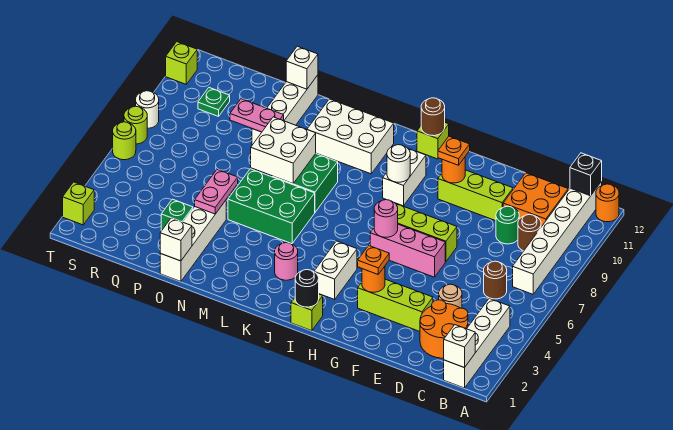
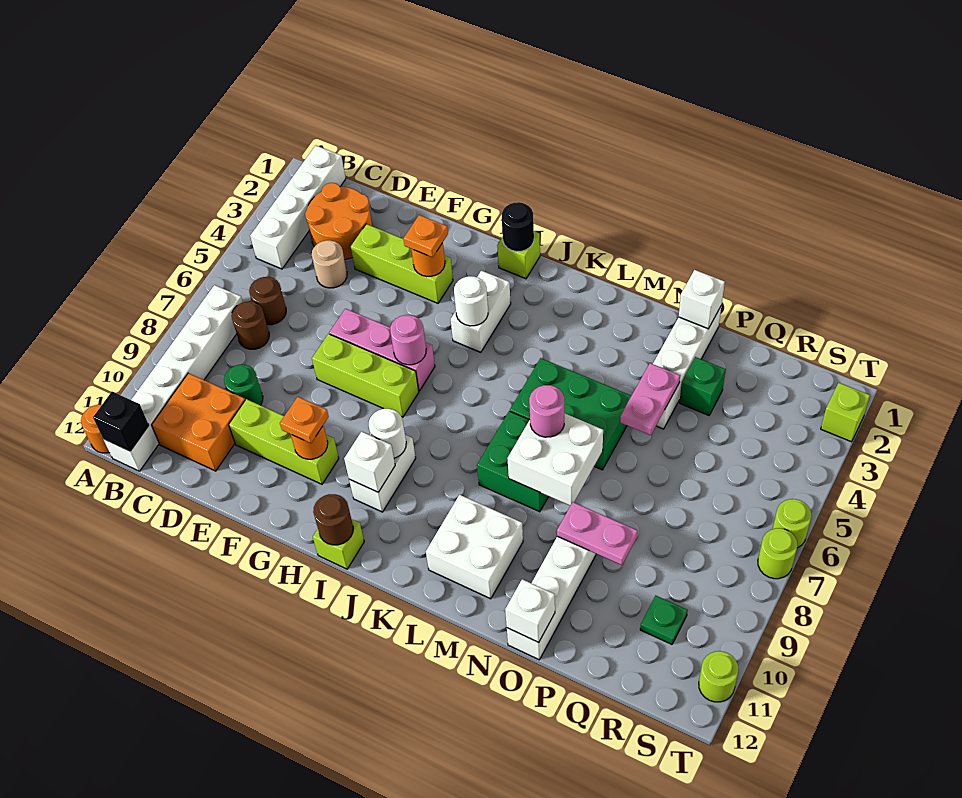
white brick B1 level 2 -> white brick I10 level 2
brown round brick C9 level 1 -> brown round brick C7 level 1
pink round brick K3 level 1 -> pink round brick M7 level 3
white brick K10:M11 level 1 -> white brick L10:M11 level 1
white round brick T8 level 1 -> white round brick I4 level 2
lime brick T11 level 1 -> lime round brick T11 level 1

